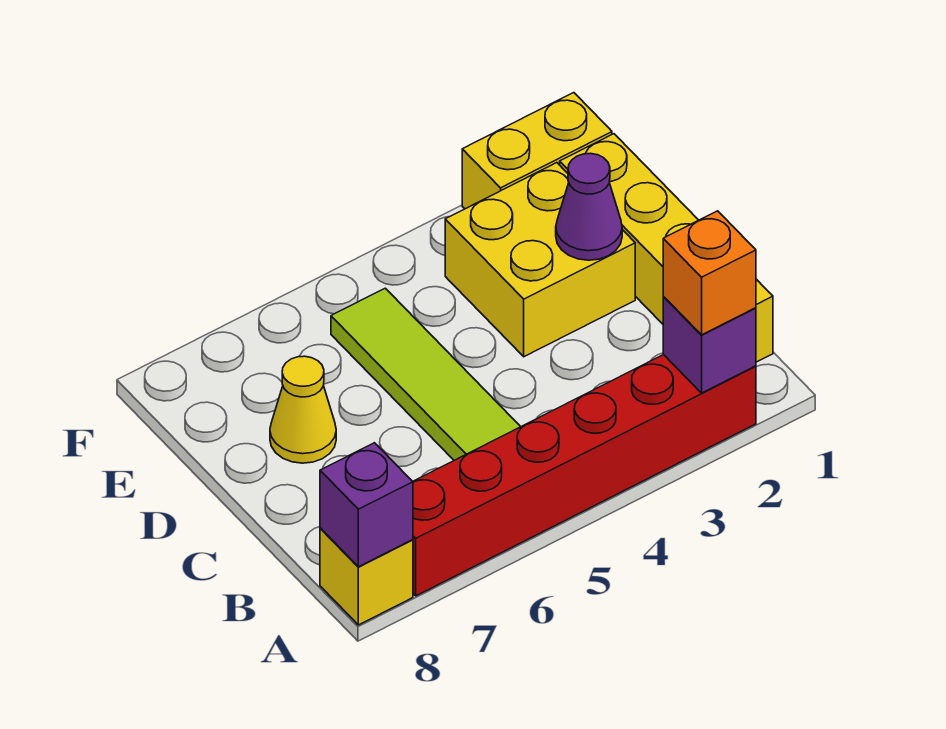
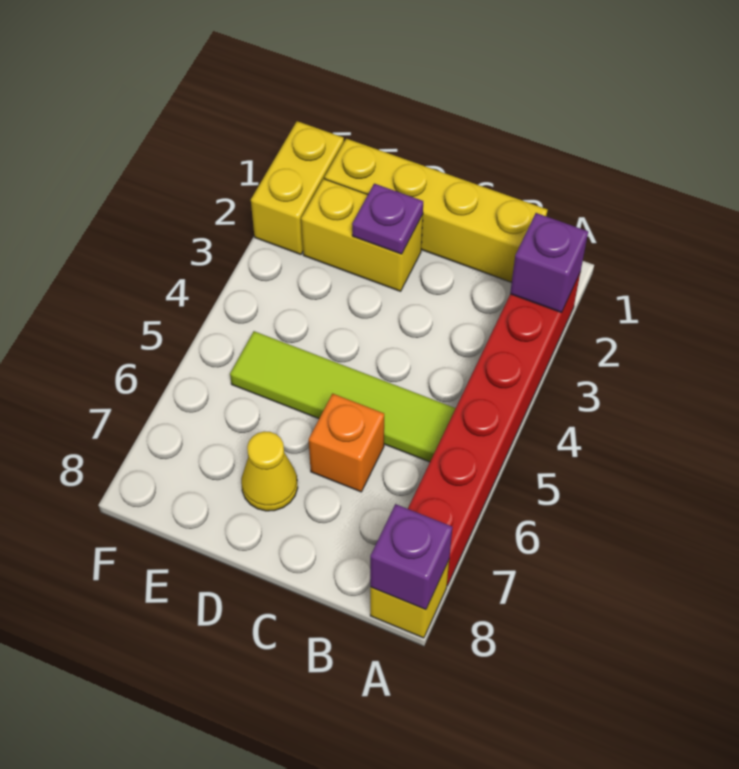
orange brick A2 level 3 -> orange brick C6 level 1
yellow brick D2:E3 level 1 -> yellow brick D2:E2 level 1
purple cone D2 level 2 -> purple plate D2 level 2

